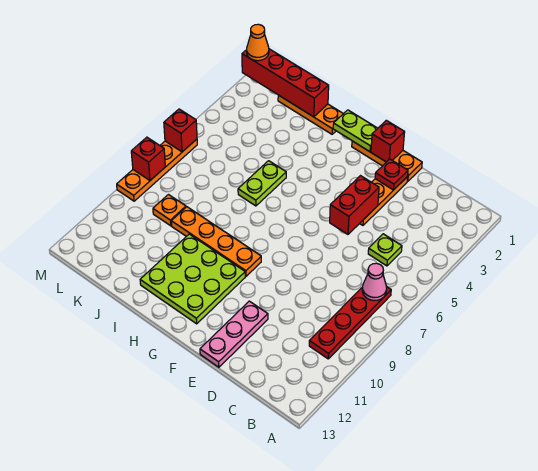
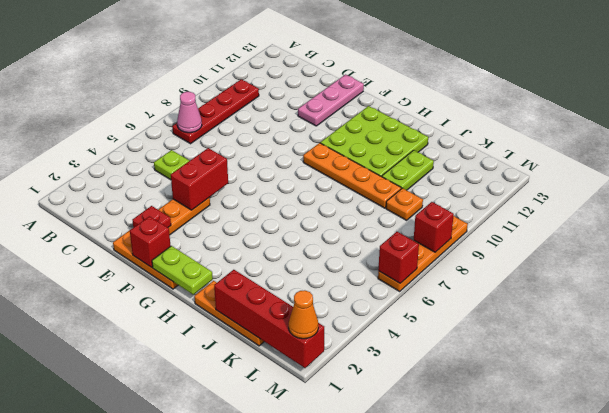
lime plate I5:I6 level 1 -> lime plate J10:J11 level 1

